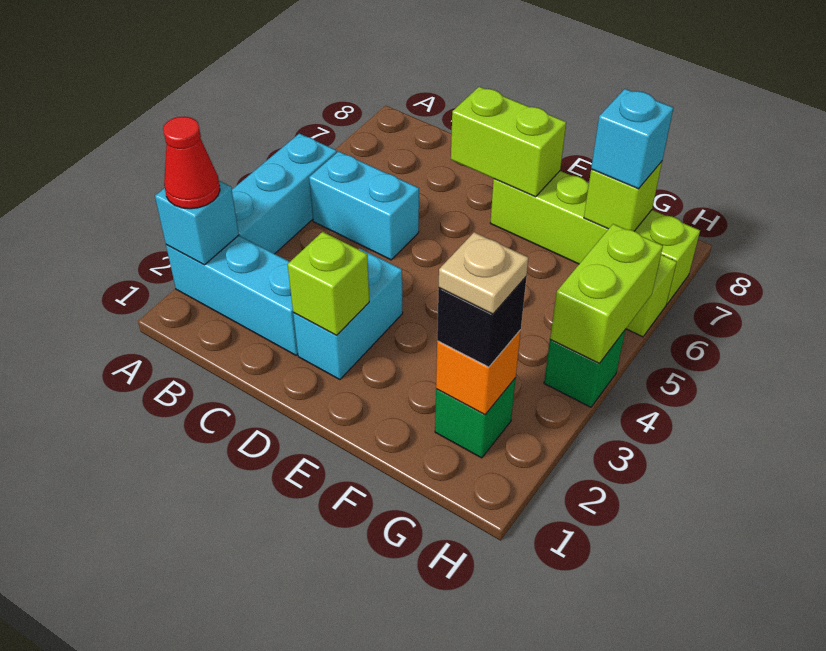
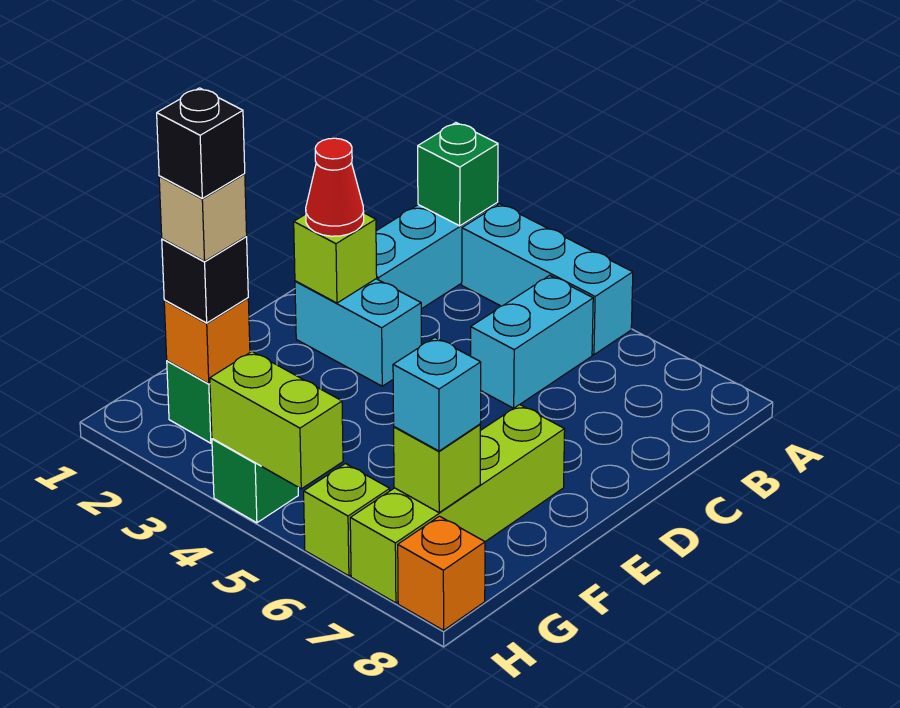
cyan brick A2 level 2 -> green brick A2 level 2
red cone A2 level 3 -> red cone D2 level 3
lime brick D7:E7 level 2 -> none
tan plate G2 level 4 -> tan brick G2 level 4
none -> black brick G2 level 5
none -> orange brick H8 level 1

